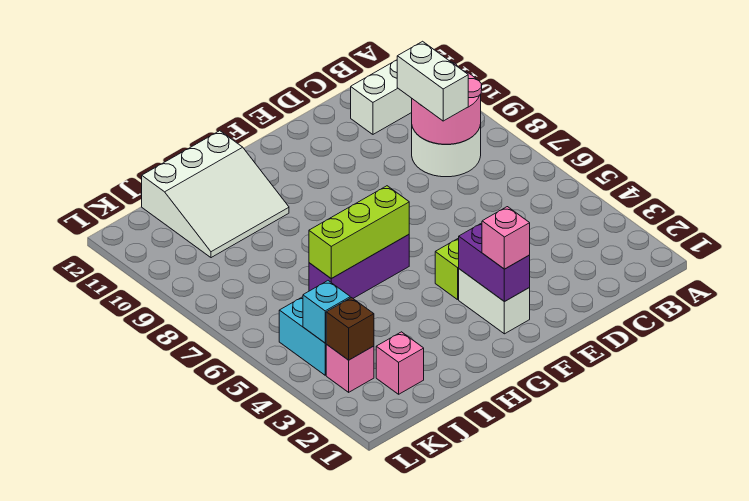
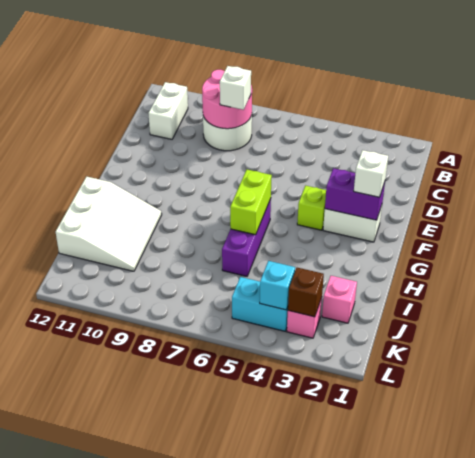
white brick C8:C9 level 3 -> white brick C8 level 3
pink brick F2 level 3 -> white brick F2 level 3
lime brick G6:I6 level 2 -> lime brick G6:H6 level 2

